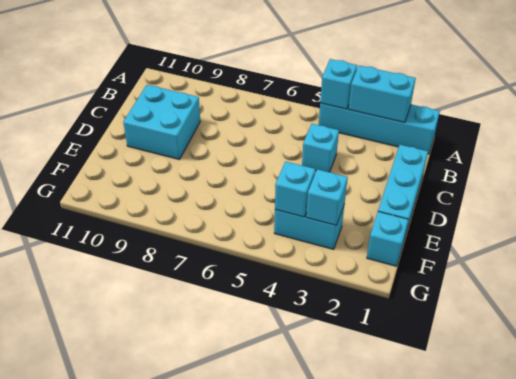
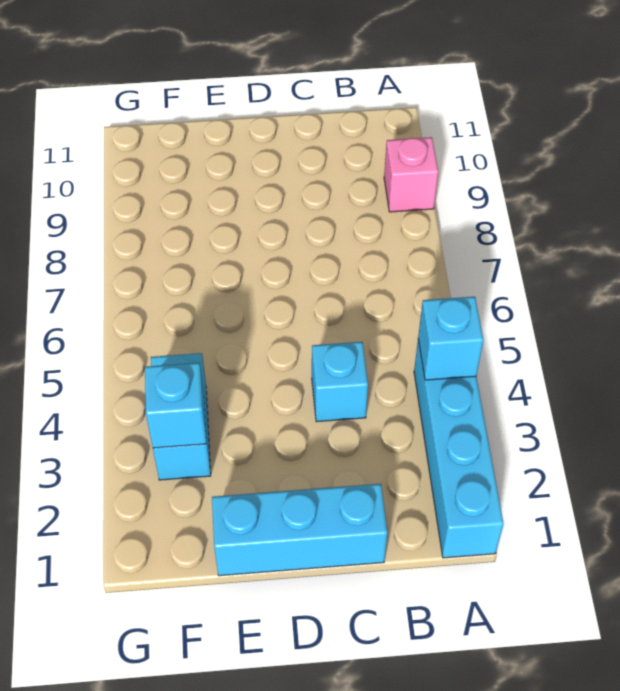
cyan brick A2:A3 level 2 -> none
none -> pink brick A9 level 1
cyan brick C9:D10 level 1 -> none
cyan brick F1 level 1 -> none
cyan brick F4 level 2 -> none

